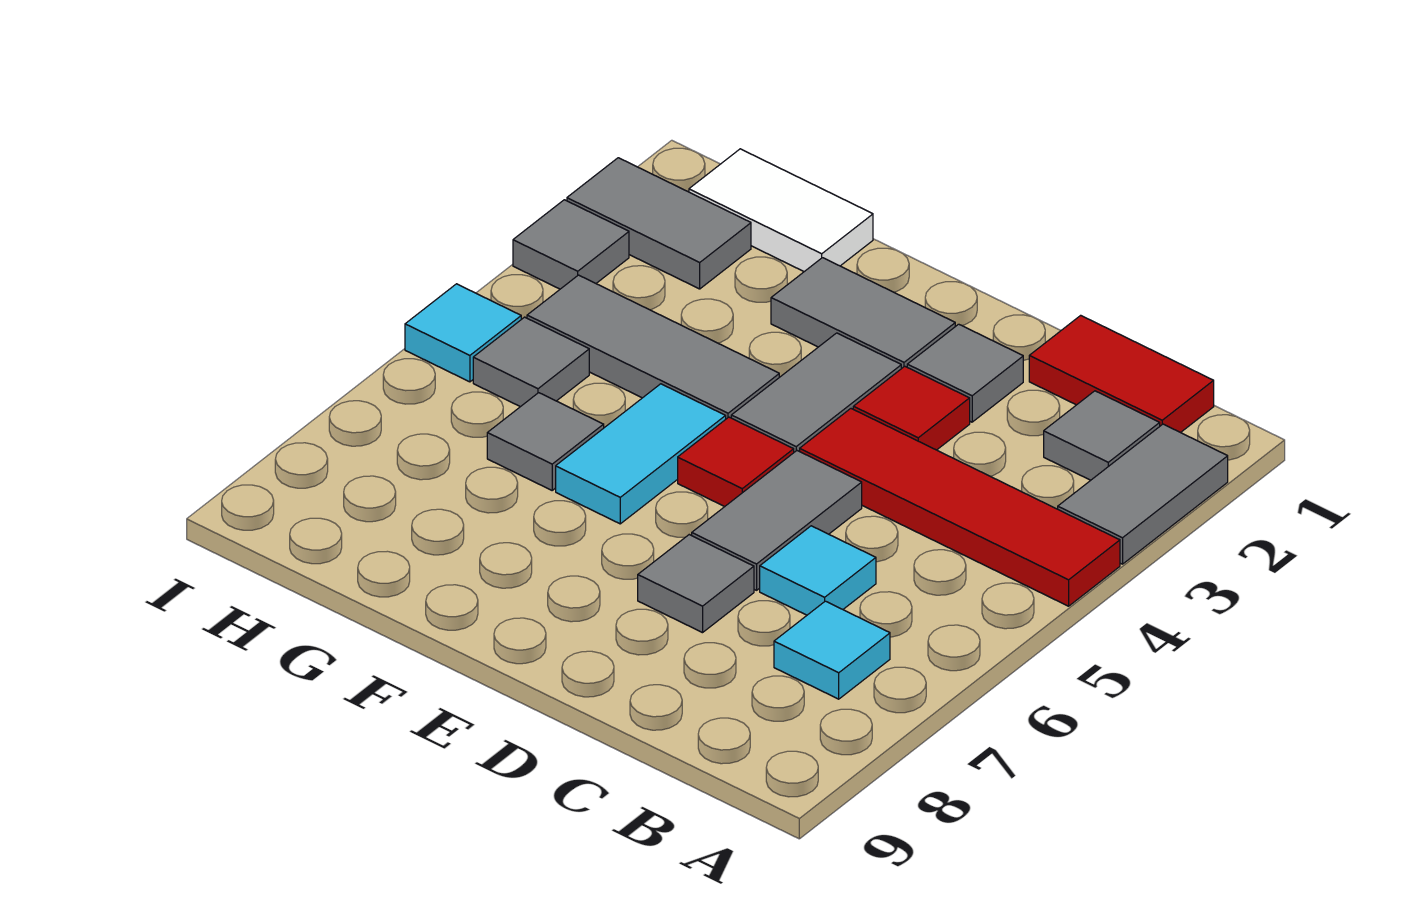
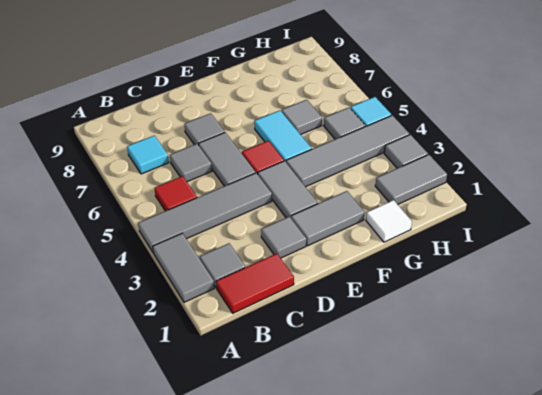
red tile A4:D4 level 1 -> grey tile A4:D4 level 1
cyan tile C6 level 1 -> grey tile C6 level 1
red tile D3 level 1 -> red tile B5 level 1
grey tile F4:H4 level 1 -> grey tile F4:I4 level 1
white tile G1:H1 level 1 -> white tile G1 level 1

